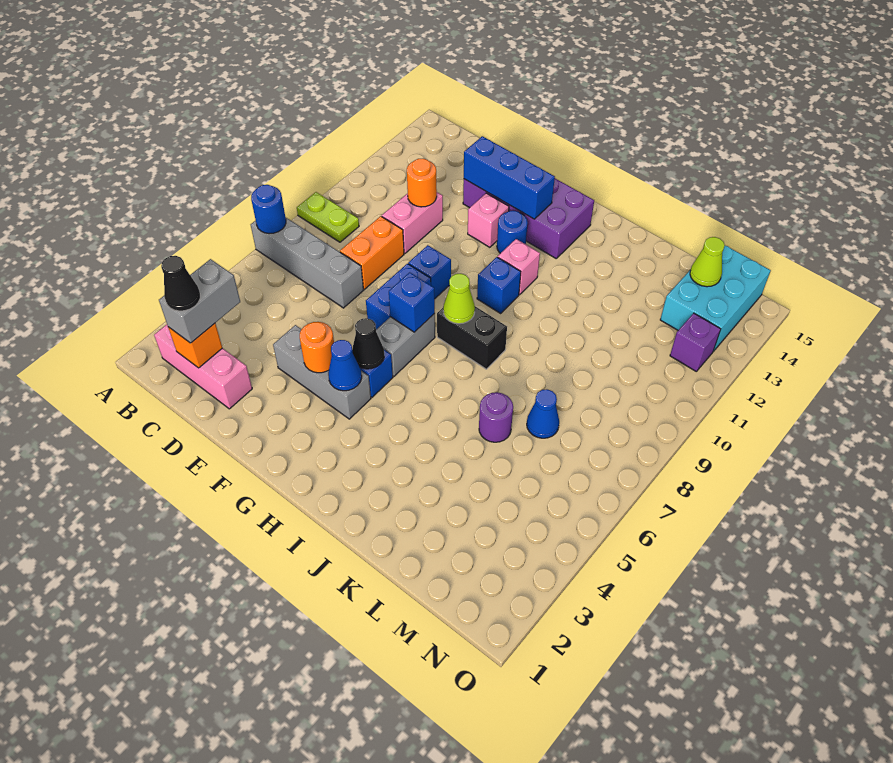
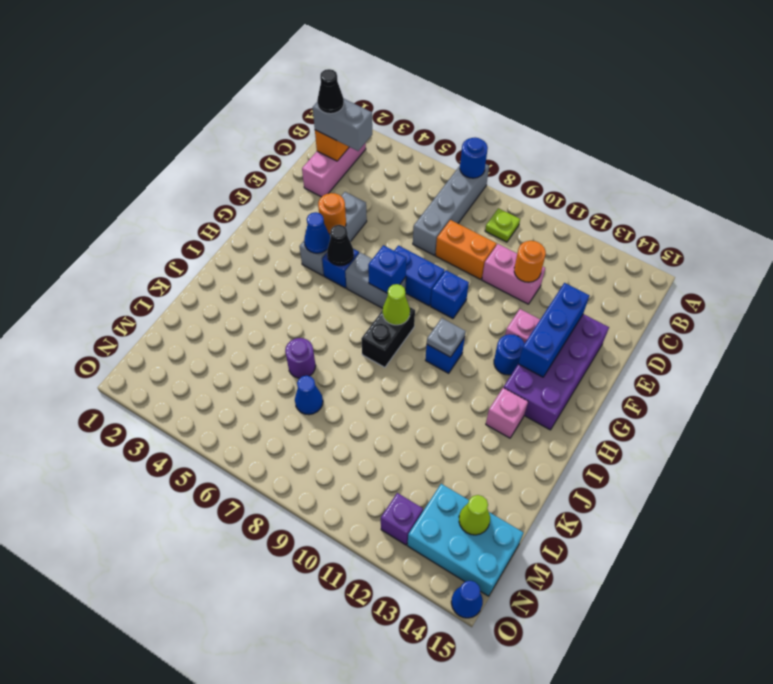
lime plate A9:B9 level 1 -> lime plate B9 level 1
none -> grey plate H10 level 2
pink brick H11 level 1 -> pink brick I13 level 1
none -> blue cone O15 level 1

